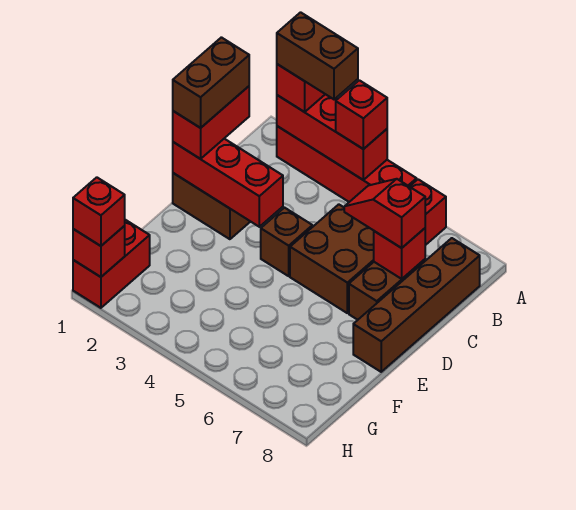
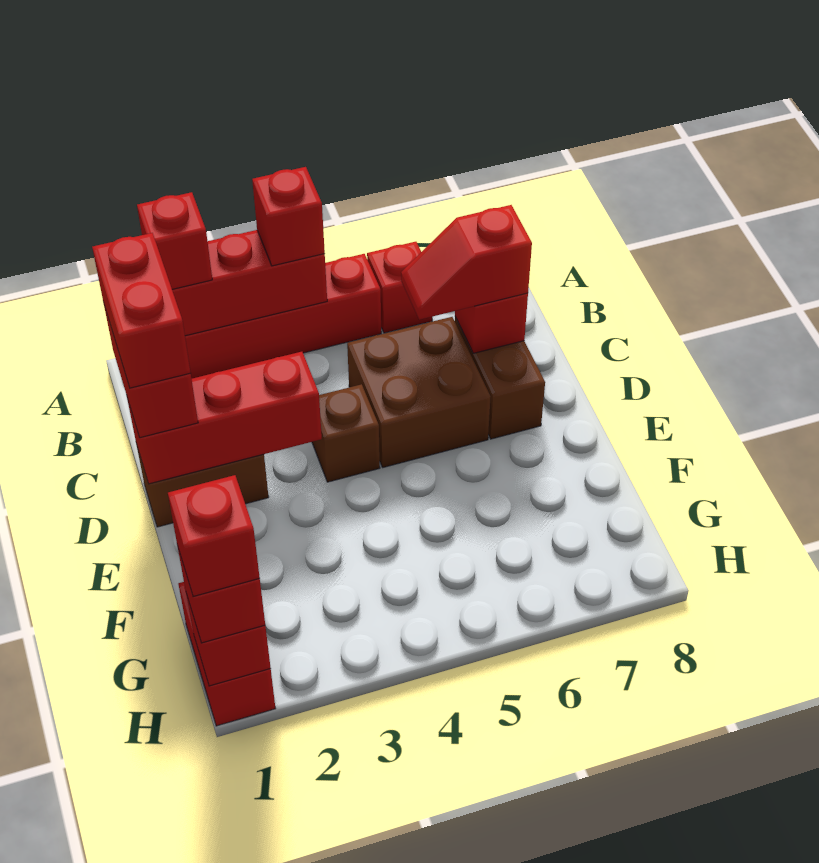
brown brick A2:A3 level 4 -> none
brown brick B8:E8 level 1 -> none
brown brick C1:D1 level 4 -> red brick C1:D1 level 4
none -> red brick H1 level 4

